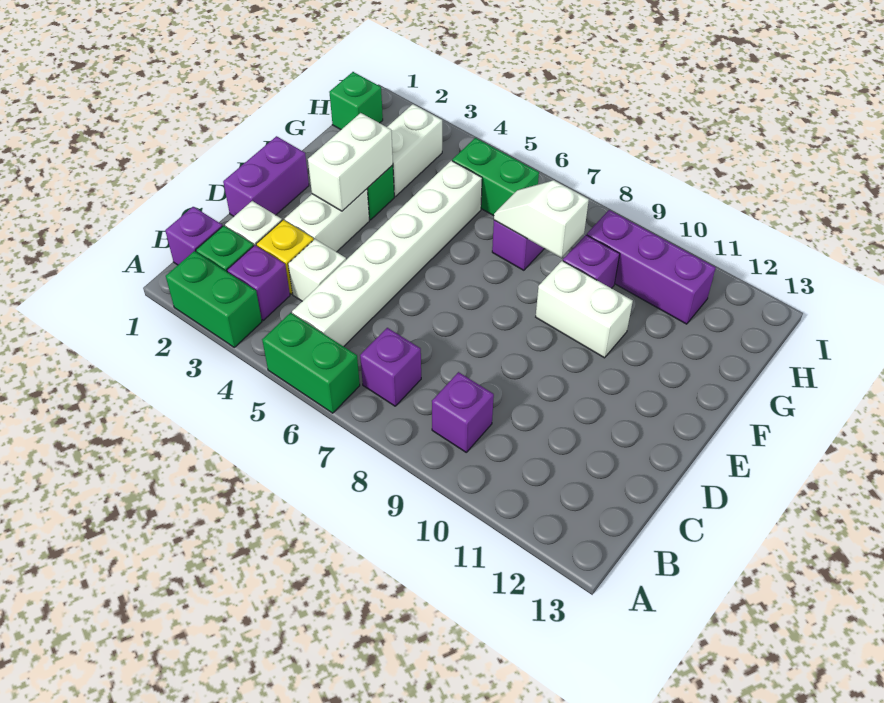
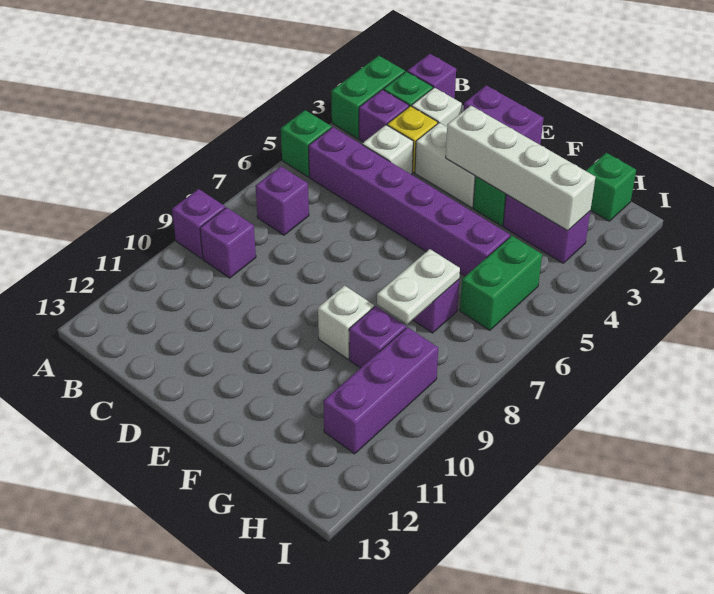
green brick A5:A6 level 1 -> green brick A5 level 1
none -> purple brick A9 level 1
white brick B5:G5 level 1 -> purple brick B5:G5 level 1
white brick E3:F3 level 2 -> white brick E3:H3 level 2
white brick F9:F10 level 1 -> white brick F9 level 1
white brick G3:H3 level 1 -> purple brick G3:H3 level 1
white slope G7:G8 level 2 top 8 -> white plate G7:G8 level 2

